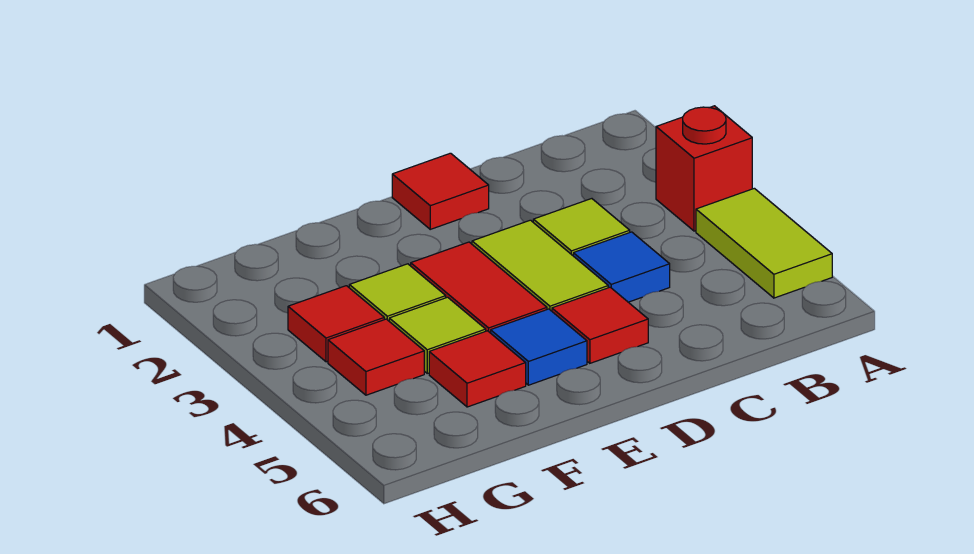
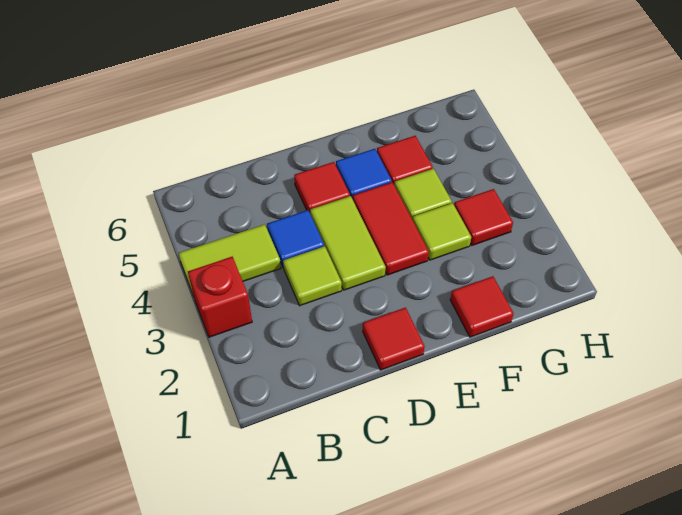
lime tile A4:A5 level 1 -> lime tile A4:B4 level 1
red tile G4 level 1 -> red tile F1 level 1

